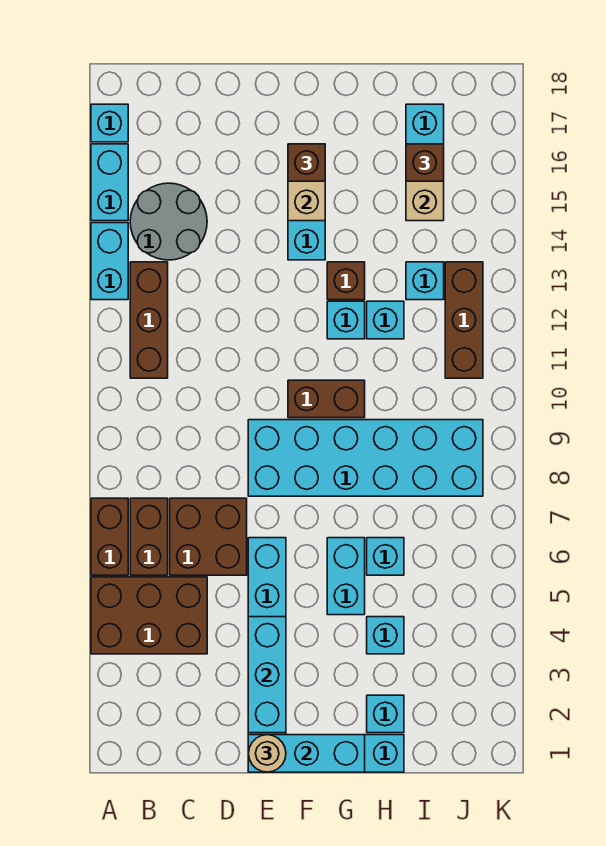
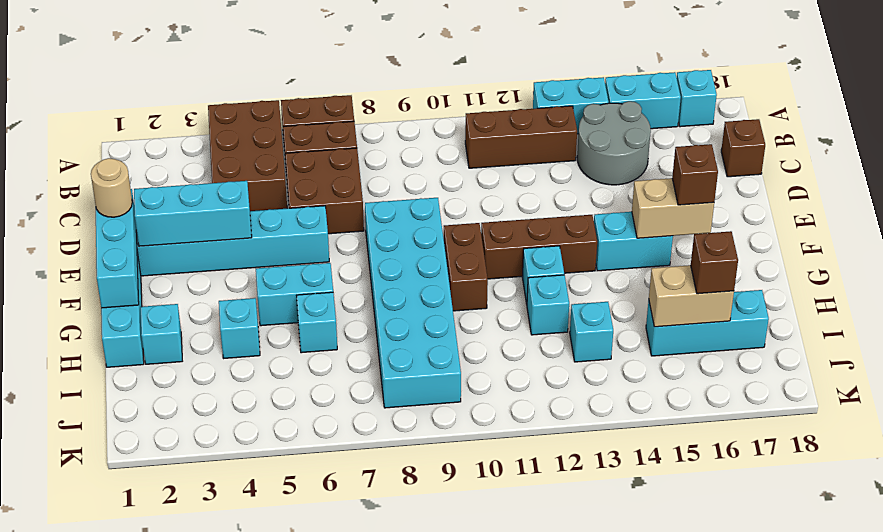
brown brick G13 level 1 -> brown brick C18 level 1
brown brick J11:J13 level 1 -> brown brick F11:F13 level 1

